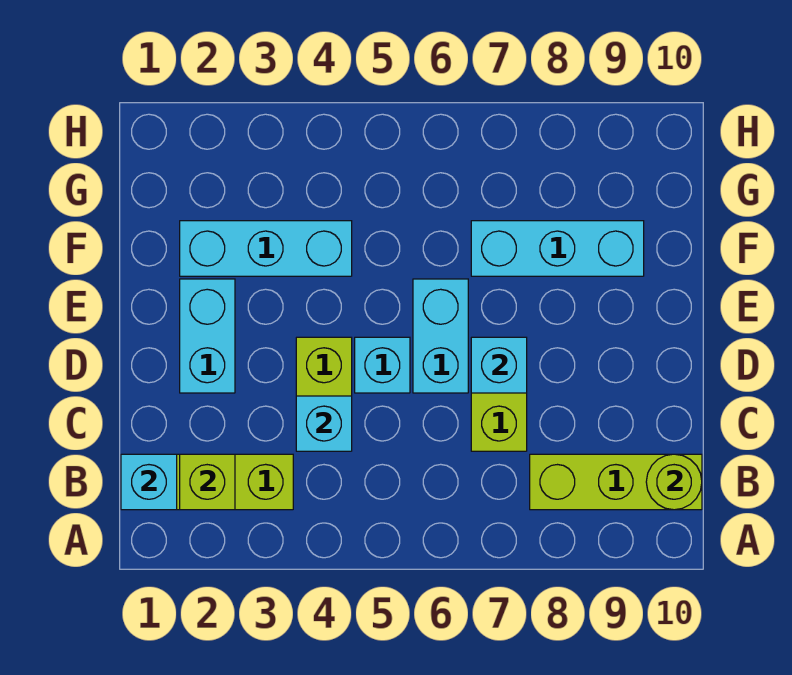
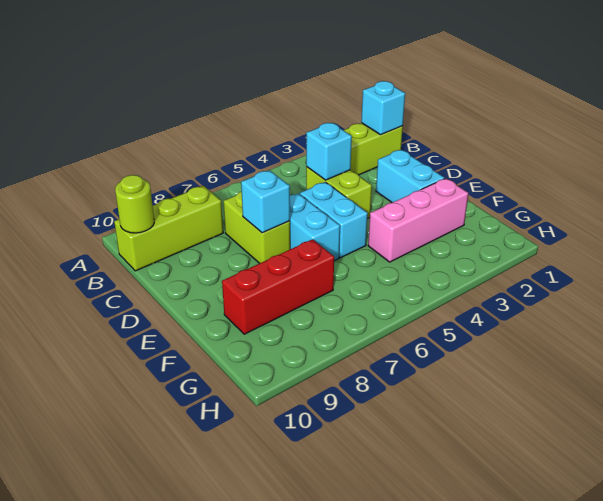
lime brick B2 level 2 -> none
cyan brick D5 level 1 -> cyan brick D5:E5 level 1
cyan brick F2:F4 level 1 -> pink brick F2:F4 level 1
cyan brick F7:F9 level 1 -> red brick F7:F9 level 1

